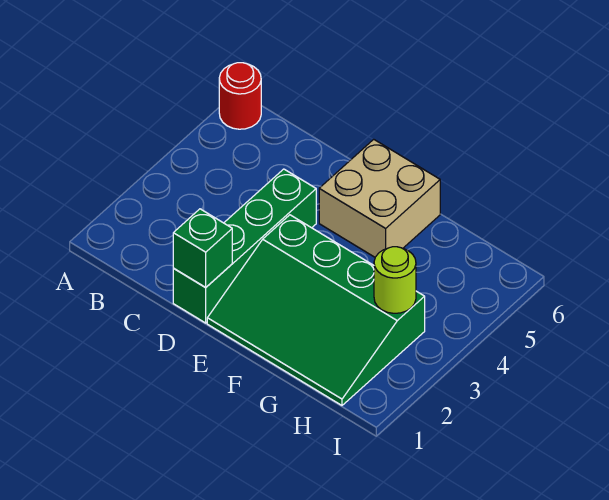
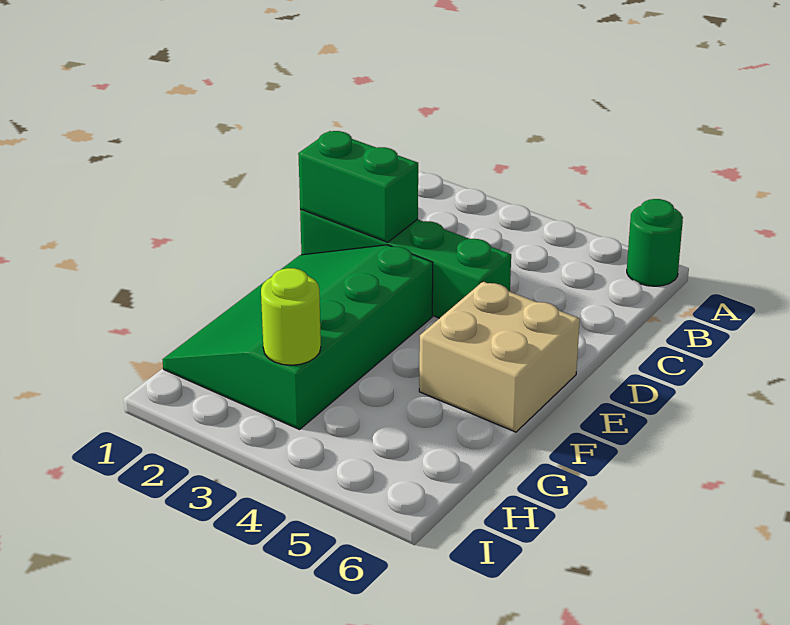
red round brick A6 level 1 -> green round brick A6 level 1
green brick D1 level 2 -> green brick D1:D2 level 2

